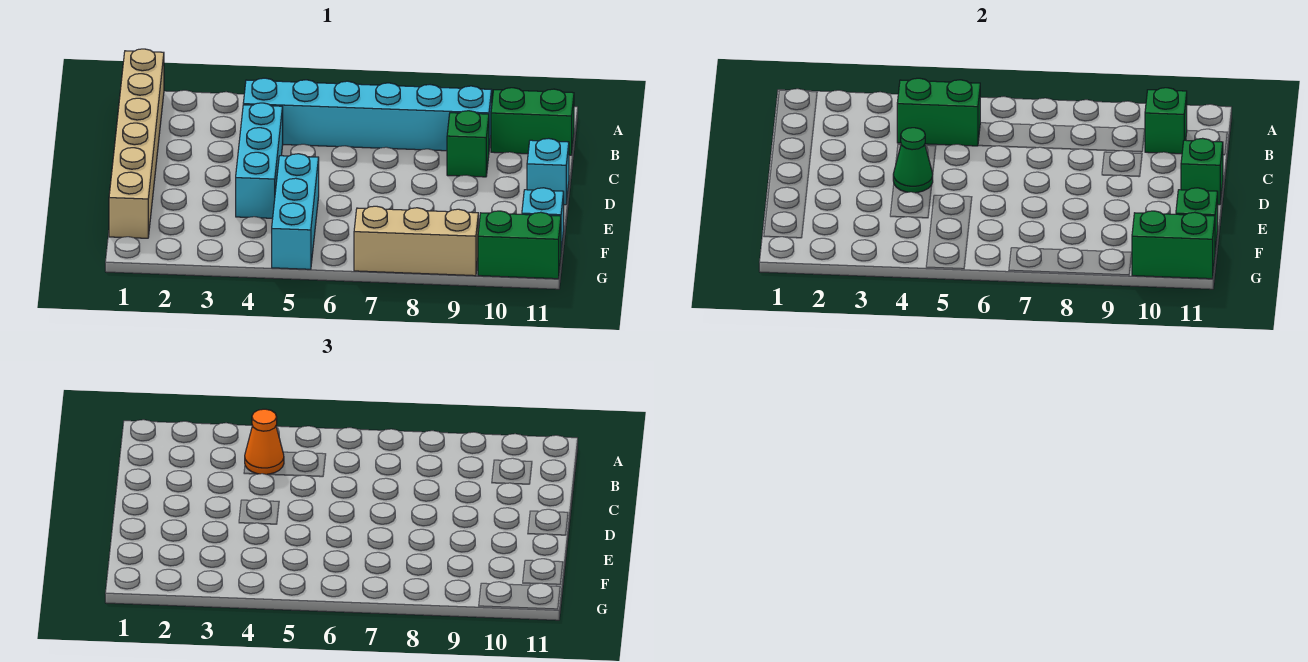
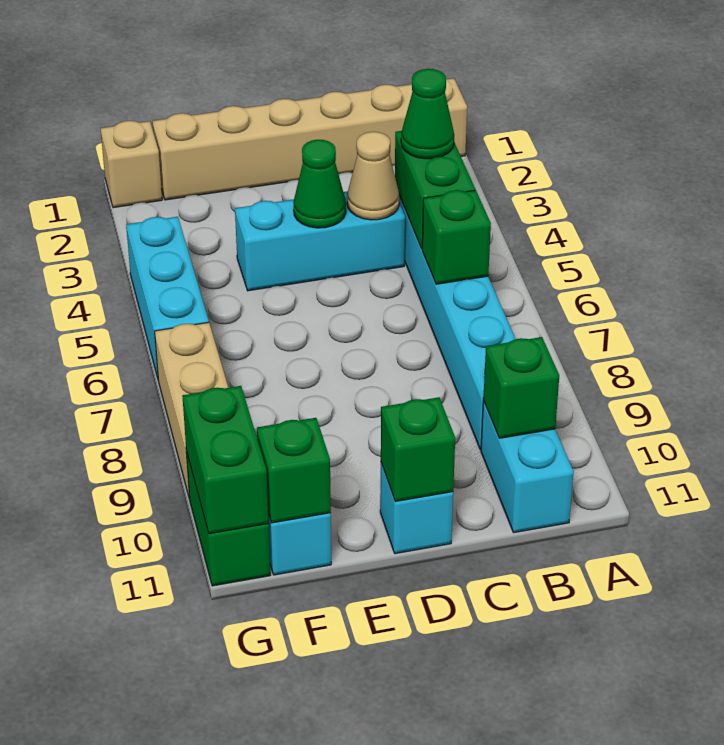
orange cone B4 level 3 -> green cone B4 level 3
green brick B10:B11 level 1 -> cyan brick B10:B11 level 1
none -> tan cone C4 level 2
green brick C9 level 1 -> green brick B6 level 2
cyan brick E5:G5 level 1 -> cyan brick G4:G6 level 1
none -> tan brick G1 level 1

